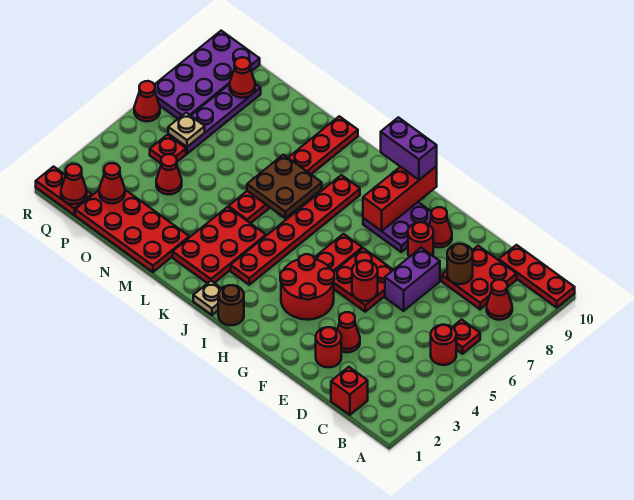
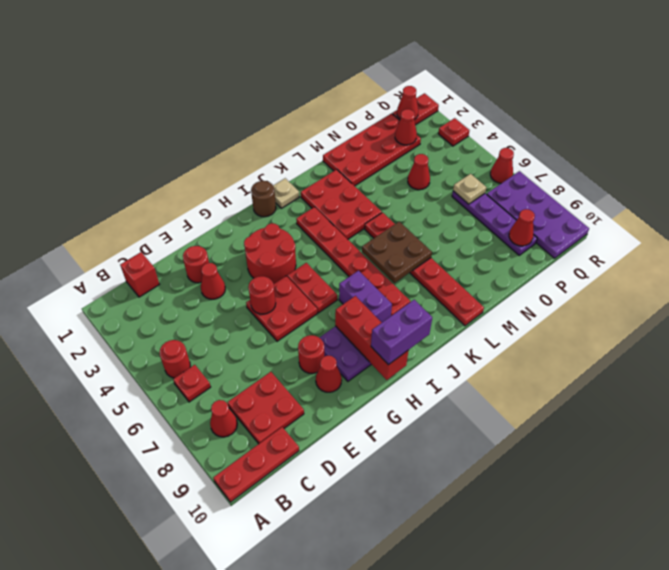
brown round brick D8 level 2 -> none
purple brick E6:E7 level 1 -> purple brick I7:I8 level 1
red plate P5 level 1 -> red plate R3 level 1

